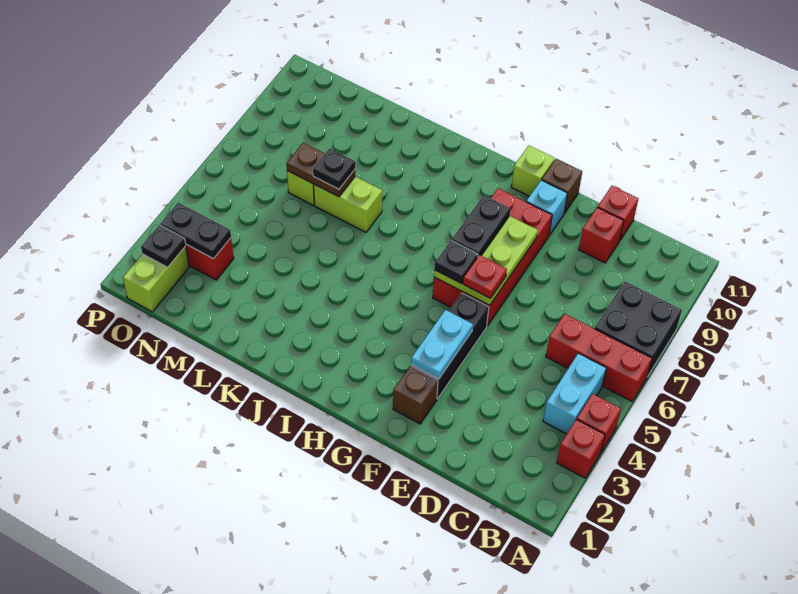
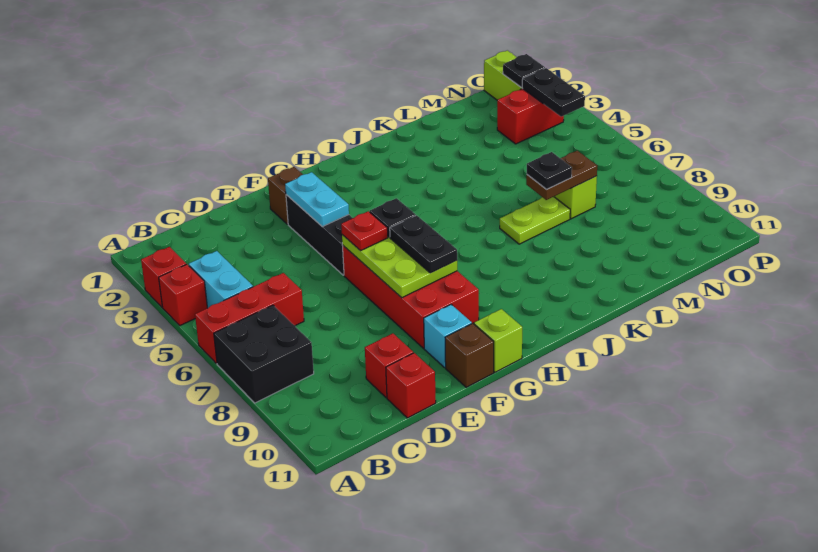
lime brick K7:L7 level 1 -> lime plate K7:L7 level 1
black plate N3:O3 level 2 -> black plate O3:O4 level 2

